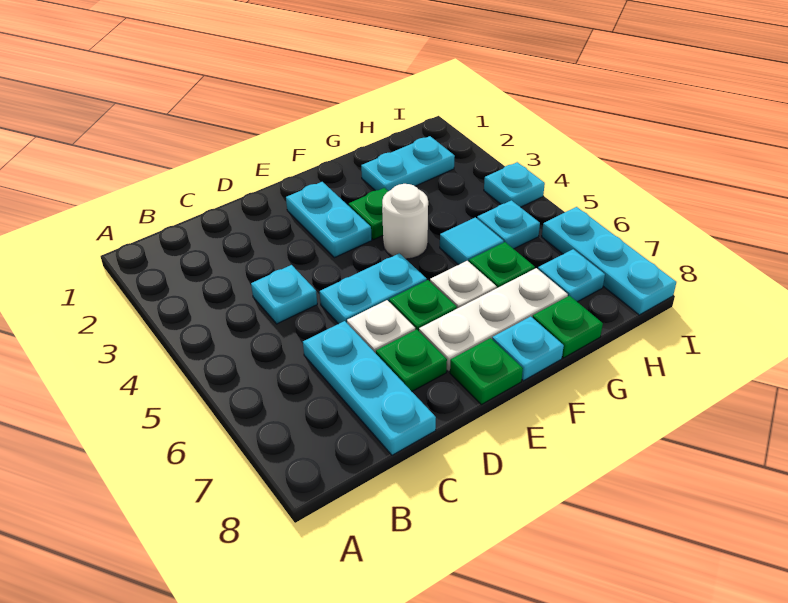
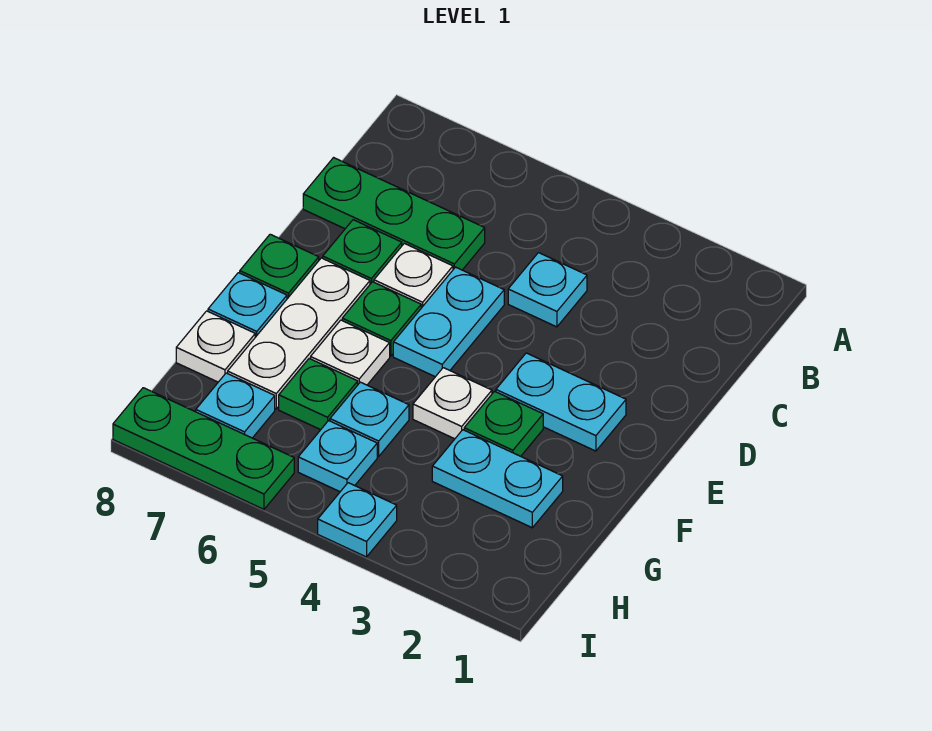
cyan plate C6:C8 level 1 -> green plate C6:C8 level 1
white round brick F4 level 1 -> white plate F4 level 1
cyan plate G2:H2 level 1 -> cyan plate G2:G3 level 1
cyan tile G5 level 1 -> cyan plate G5 level 1
green plate G8 level 1 -> white plate G8 level 1
cyan plate I6:I8 level 1 -> green plate I6:I8 level 1

